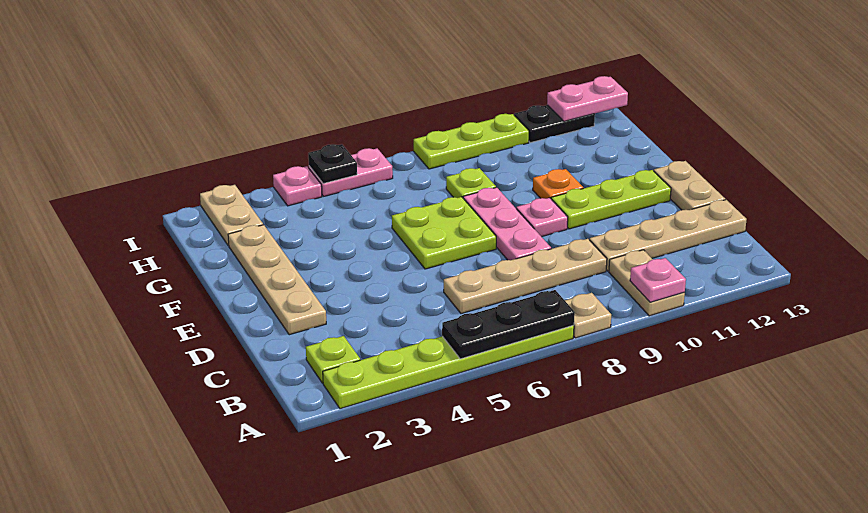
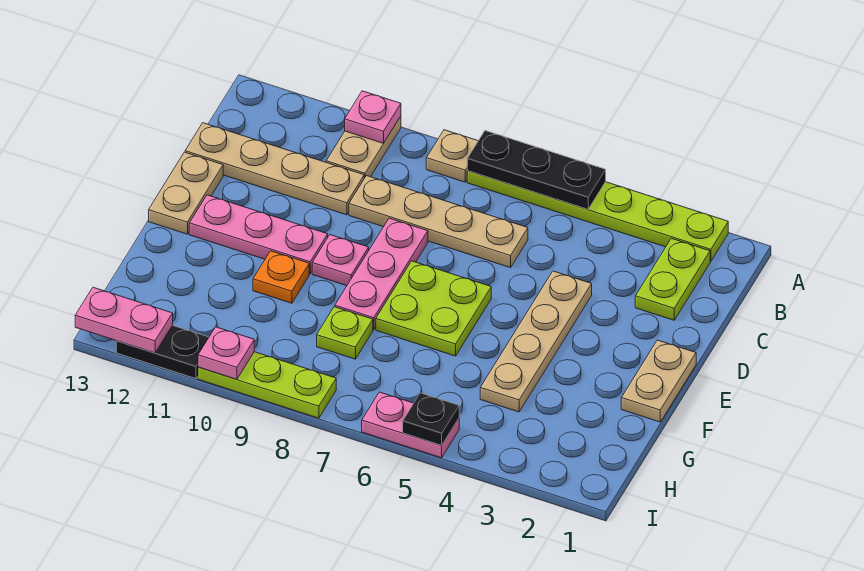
lime plate B2 level 1 -> lime plate B2:C2 level 1
tan plate D2:G2 level 1 -> tan plate D4:G4 level 1
lime plate E10:E12 level 1 -> pink plate E10:E12 level 1
tan plate H2:I2 level 1 -> tan plate E1:F1 level 1
pink plate I4 level 1 -> pink plate I10 level 2

